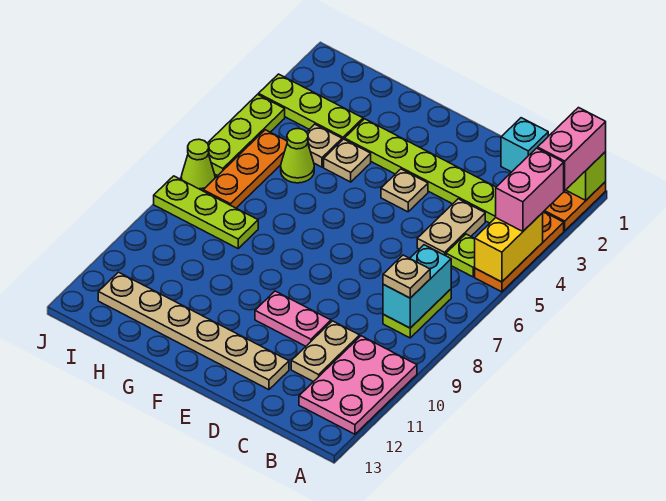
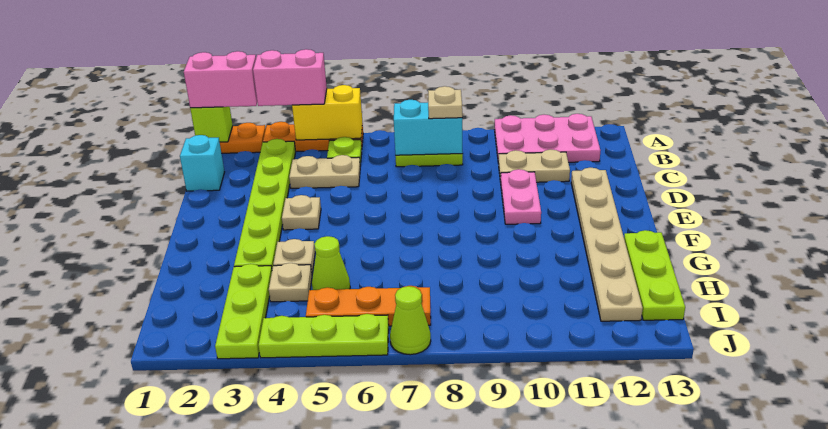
lime plate H8:J8 level 1 -> lime plate G13:I13 level 1

